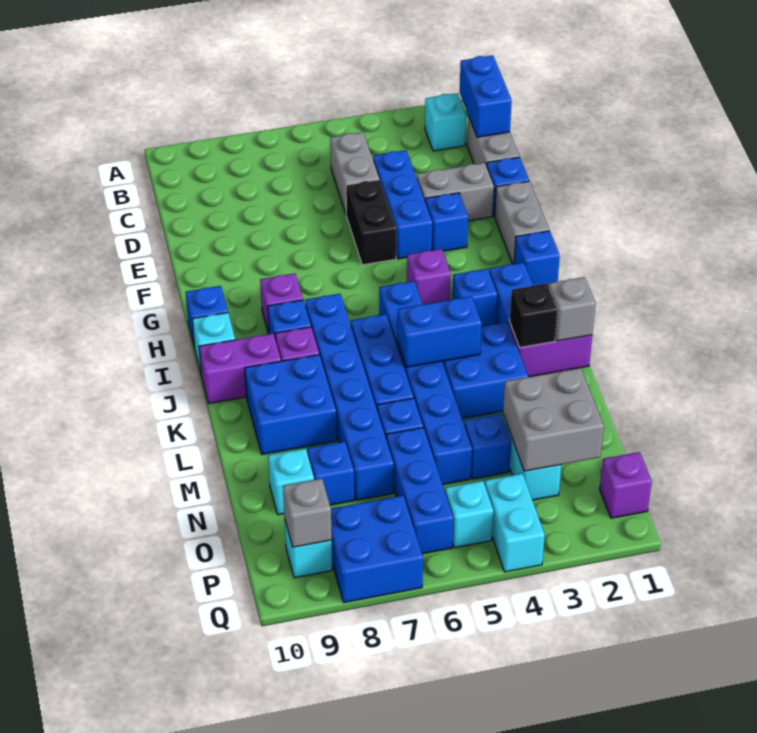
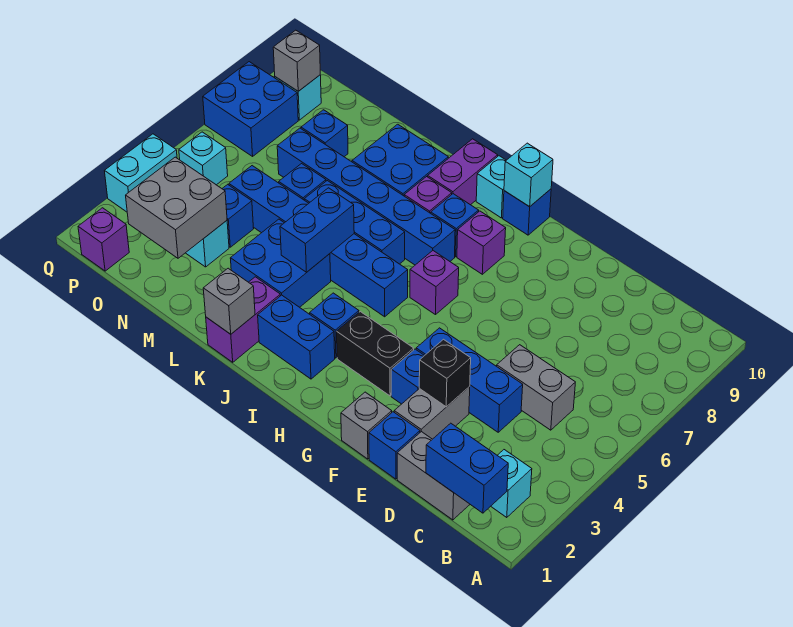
black brick E5:F5 level 1 -> black brick G3:H3 level 1
grey brick F1:G1 level 1 -> grey brick F1 level 1
blue brick H1 level 1 -> none
purple brick H4 level 1 -> purple brick H6 level 1
black brick K2 level 2 -> black brick E3 level 2
blue brick N6:P6 level 1 -> none
cyan brick N9 level 1 -> cyan brick H10 level 2
cyan brick P4:Q4 level 1 -> cyan brick Q3:Q4 level 1

